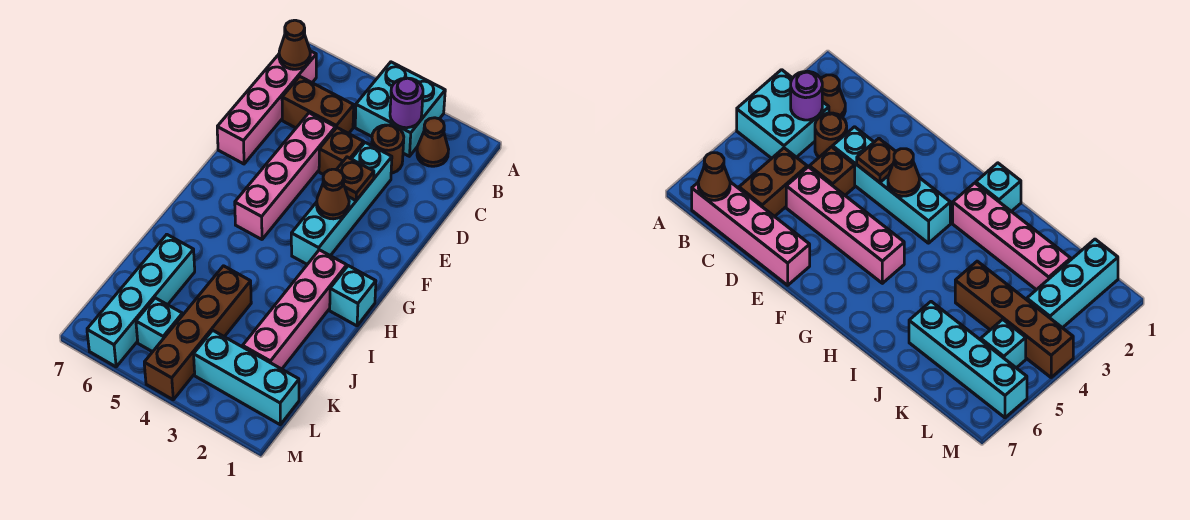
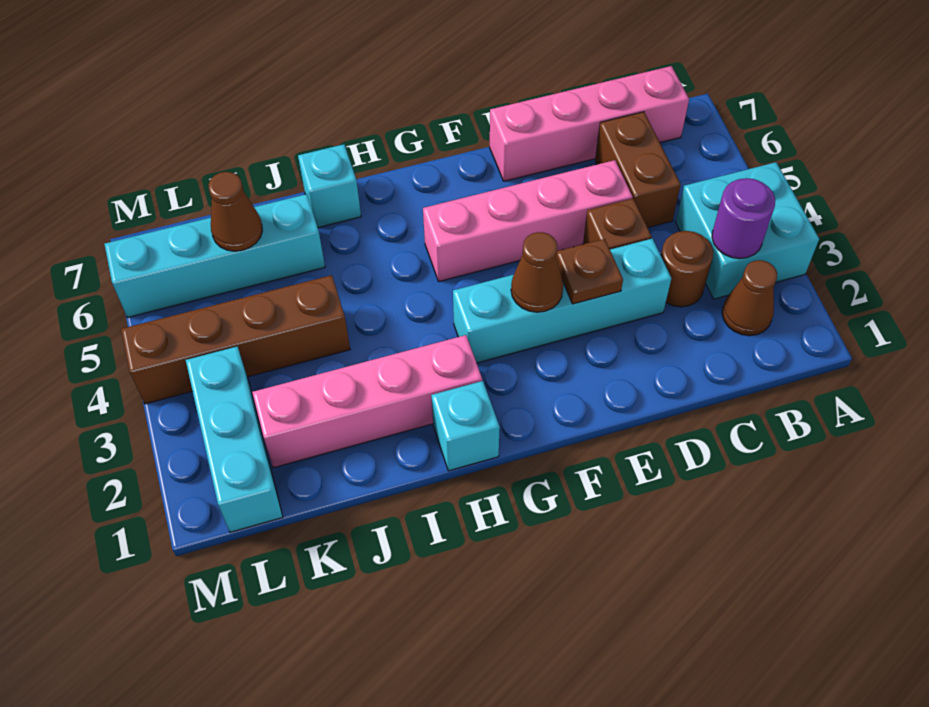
brown cone B7 level 2 -> brown cone K6 level 2
cyan brick L5 level 1 -> cyan brick I7 level 1

